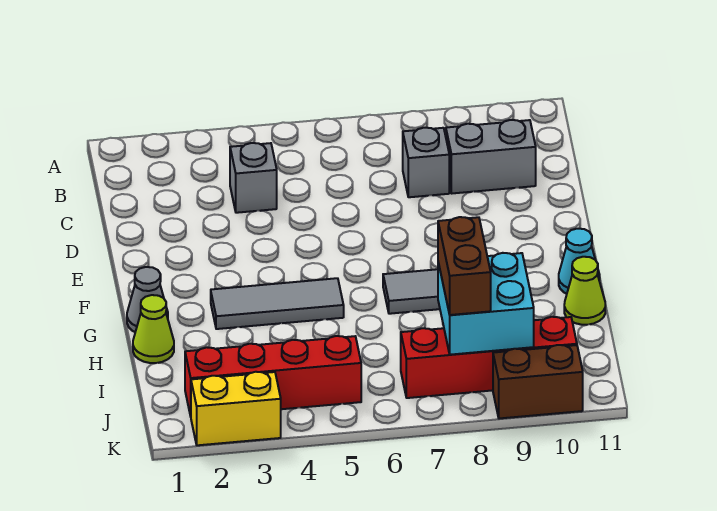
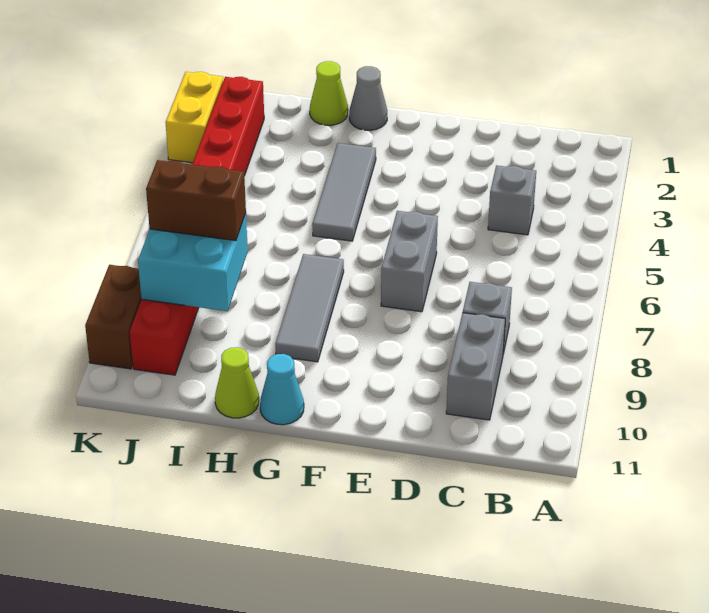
none -> grey brick E6:E7 level 1

